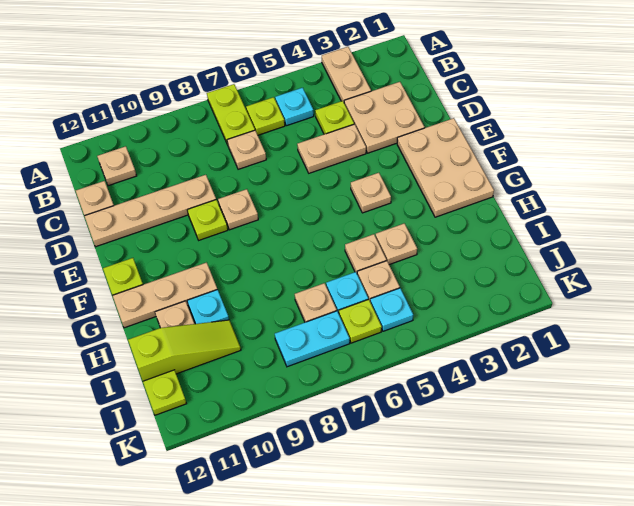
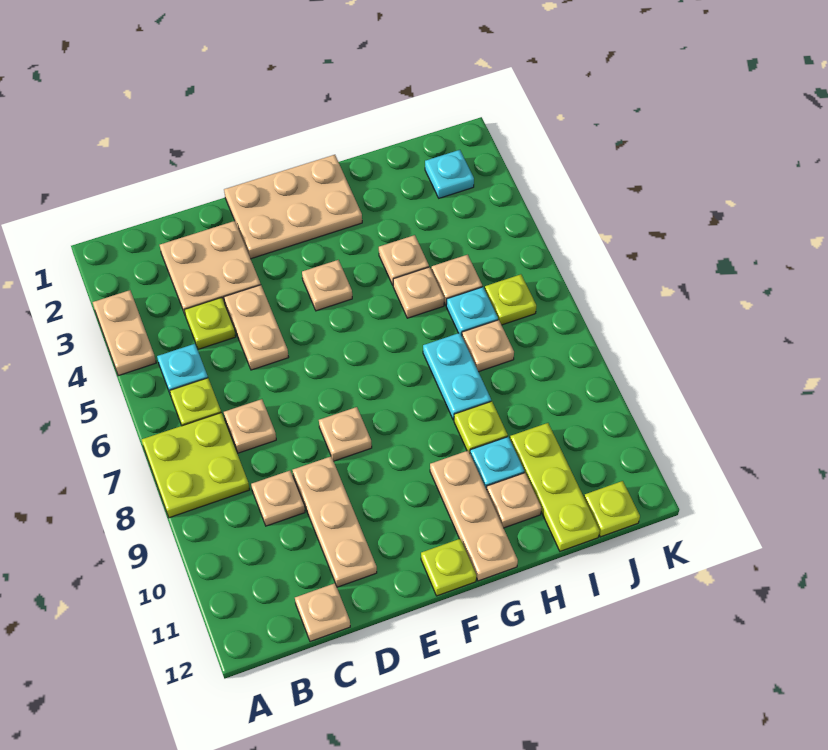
tan plate A3:B3 level 1 -> tan plate A3:A4 level 1
lime plate A7:B7 level 1 -> lime plate A7:B8 level 1
tan plate B11 level 1 -> tan plate C9 level 1
tan plate D9:D12 level 1 -> tan plate D9:D11 level 1
lime plate E9 level 1 -> lime plate H9 level 1
lime slope I10:I12 level 1 top 12 -> lime plate I10:I12 level 1
cyan plate J5 level 1 -> cyan plate J2 level 1
cyan plate J7:J8 level 1 -> cyan plate H7:H8 level 1

